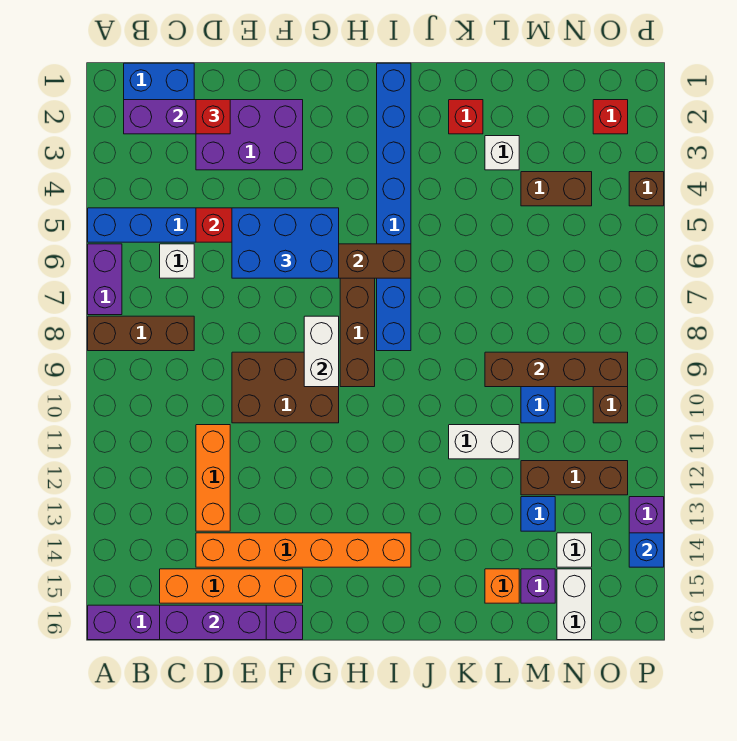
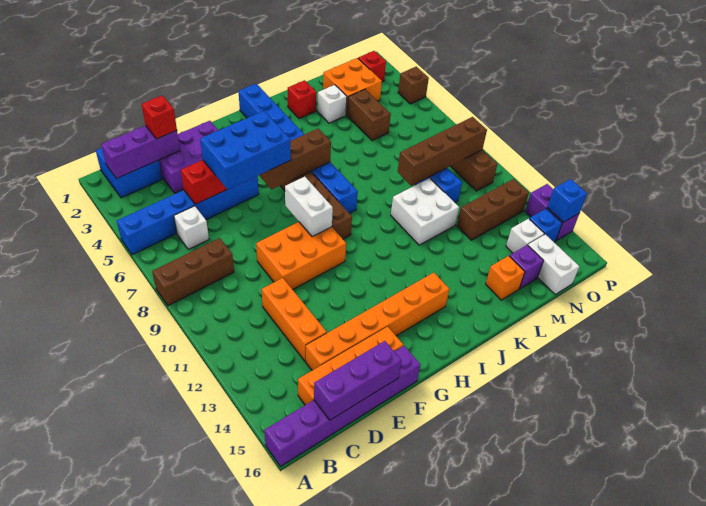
purple brick A6:A7 level 1 -> none
brown brick E9:G10 level 1 -> orange brick E9:G10 level 1
white brick K11:L11 level 1 -> white brick K10:L11 level 1
none -> orange brick M2:N3 level 1
brown brick M4:N4 level 1 -> brown brick M4:M5 level 1
blue brick M13 level 1 -> blue brick O14 level 1

